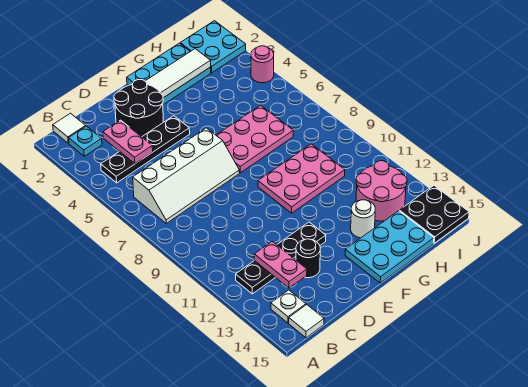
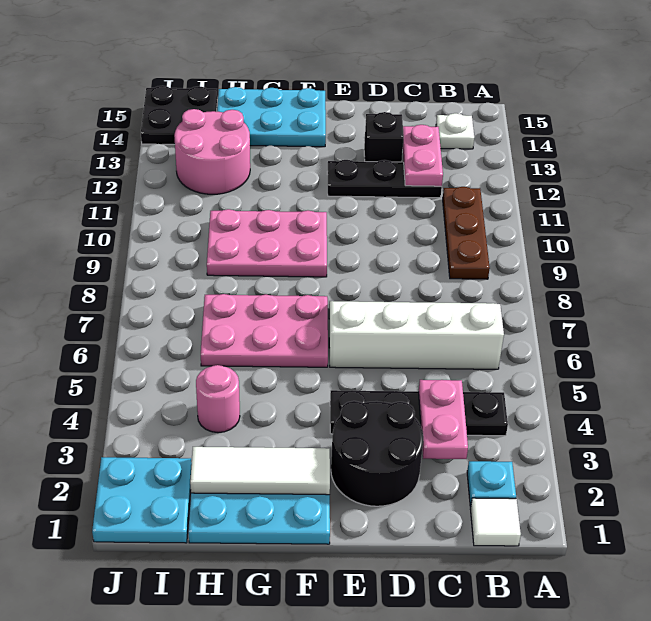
none -> brown plate B9:B11 level 1
black plate B12:E12 level 1 -> black plate C12:E12 level 1
white tile B15 level 1 -> none
black round brick D13 level 1 -> black brick D13 level 1
white round brick G13 level 1 -> none
pink round brick J4 level 1 -> pink round brick H4 level 1

